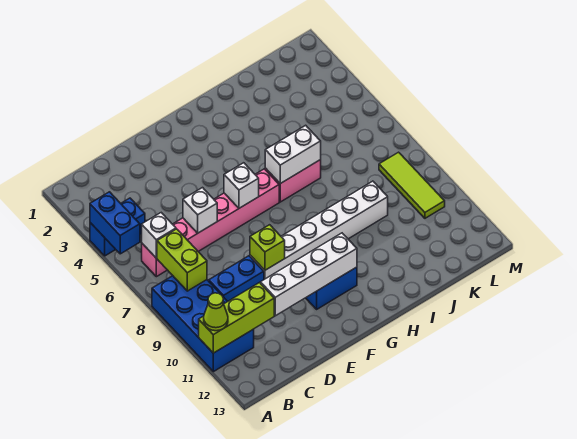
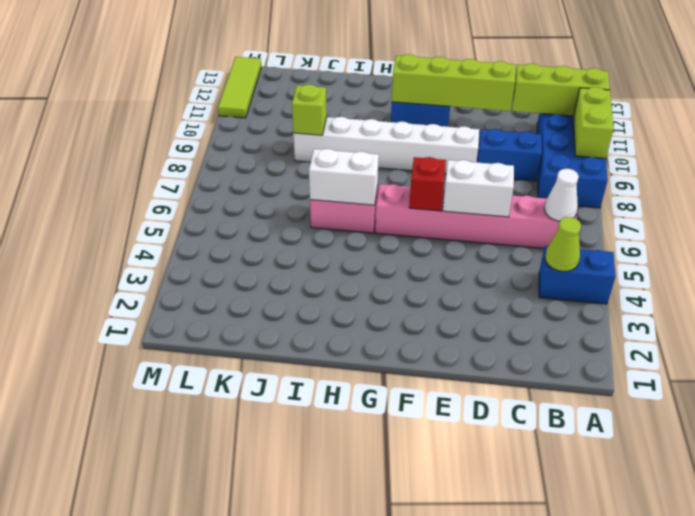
blue brick A4:A5 level 2 -> none
lime cone A11 level 3 -> lime cone B4 level 2
white brick B6 level 2 -> white cone B6 level 2
lime brick B7:B8 level 2 -> lime brick A9:A10 level 2
white brick D6 level 2 -> white brick D6:E6 level 2
white brick D11:G11 level 2 -> lime brick D11:G11 level 2
lime brick E9 level 2 -> lime brick J9 level 2
white brick F6 level 2 -> red brick F6 level 2
lime tile L8:L10 level 1 -> lime tile M11:M13 level 1

